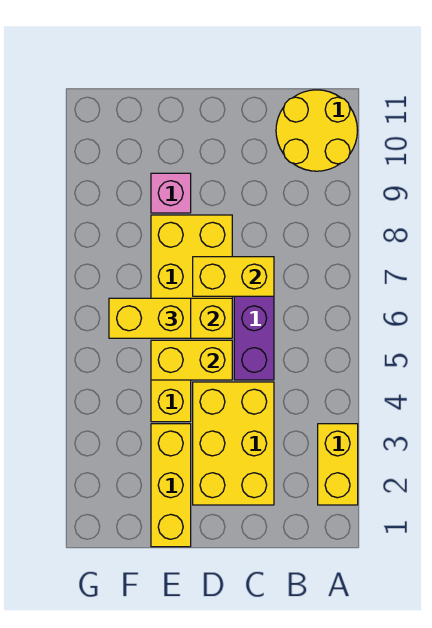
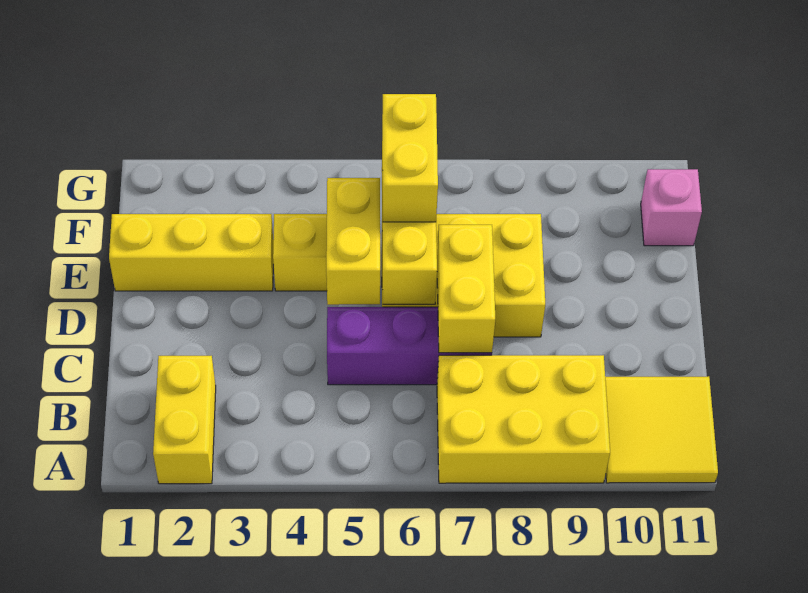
yellow brick A2:A3 level 1 -> yellow brick A2:B2 level 1
yellow round brick A10:B11 level 1 -> yellow tile A10:B11 level 1
yellow brick C2:D4 level 1 -> yellow brick A7:B9 level 1
pink brick E9 level 1 -> pink brick F11 level 1

